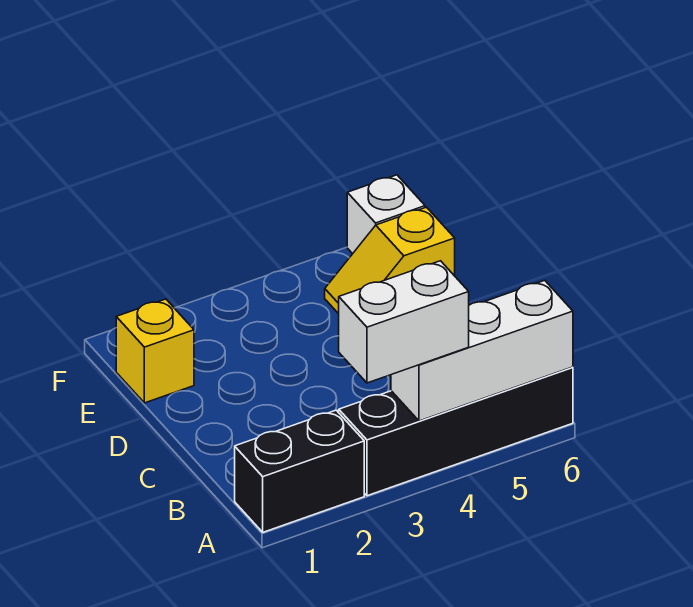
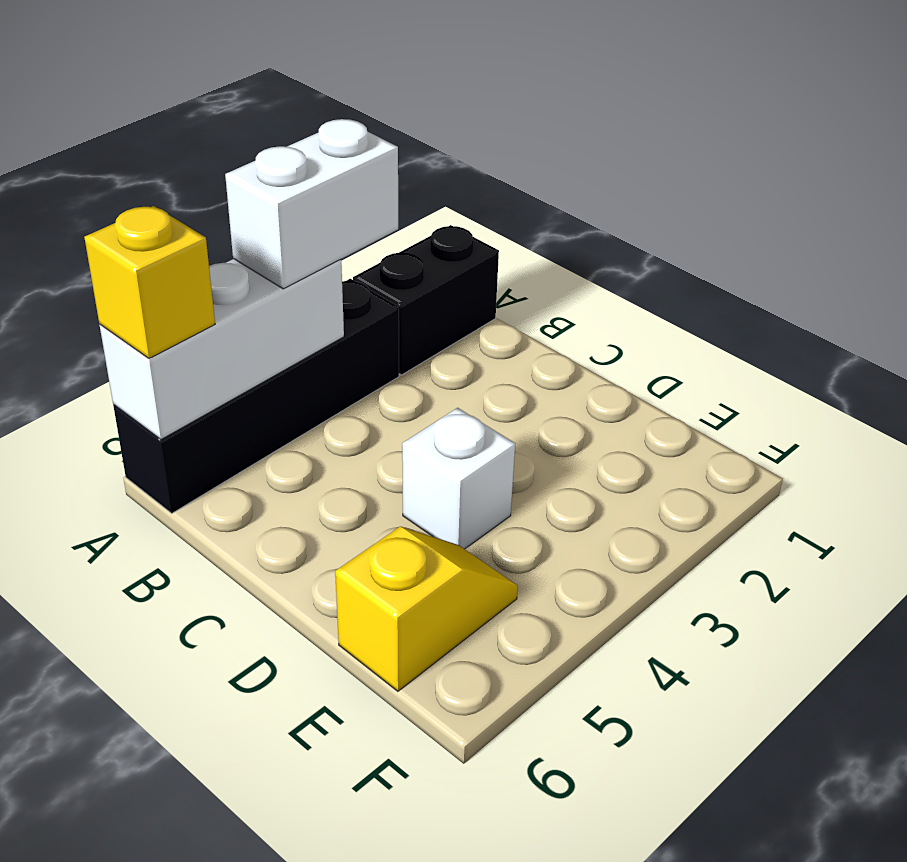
yellow brick E1 level 1 -> yellow brick A6 level 3
white brick F6 level 1 -> white brick D4 level 1

